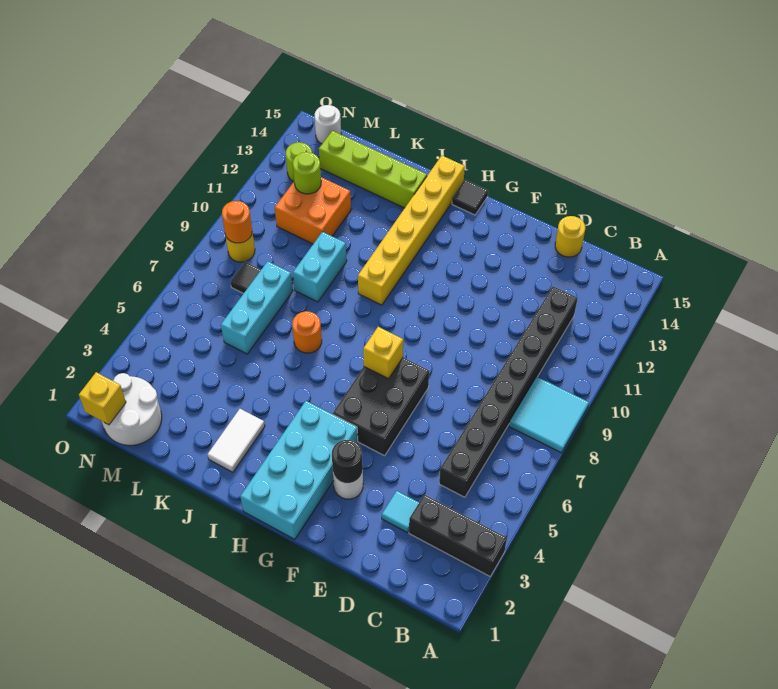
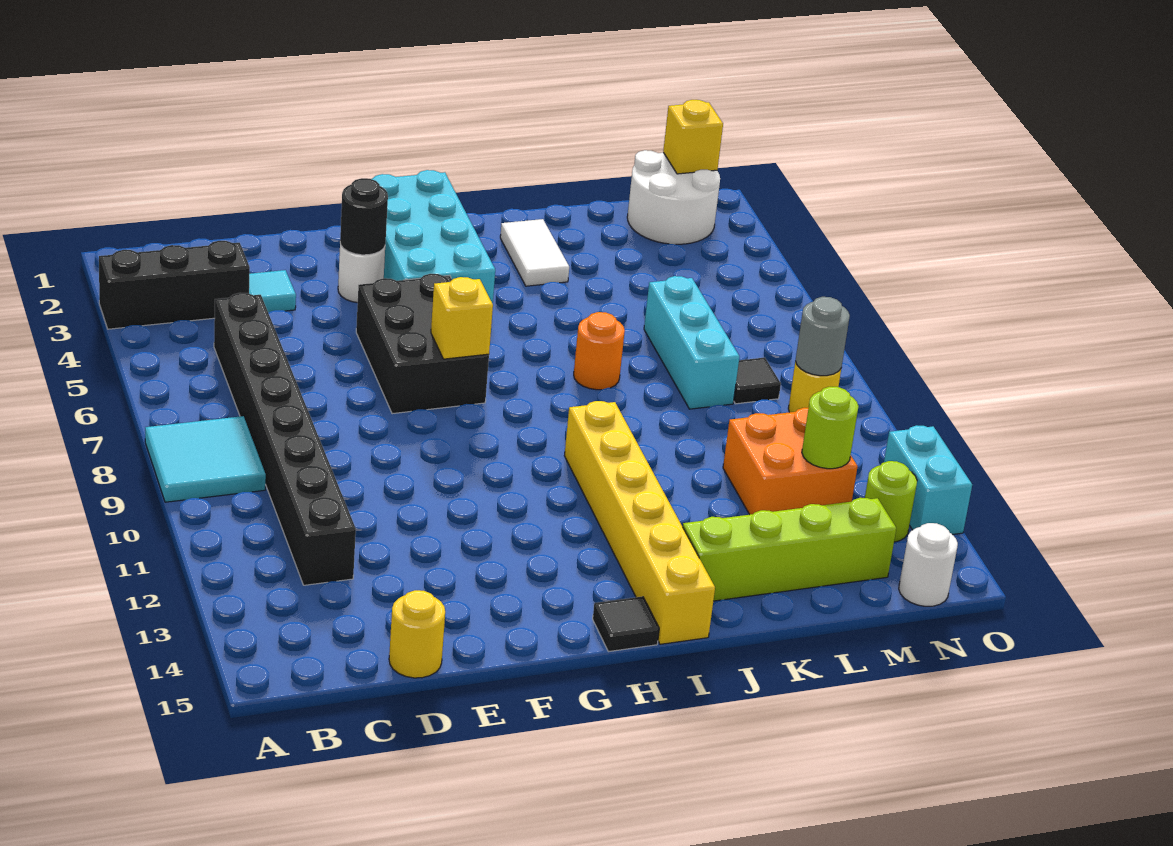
cyan brick K9:K10 level 1 -> cyan brick O12:O13 level 1
orange round brick N9 level 2 -> grey round brick N9 level 2

